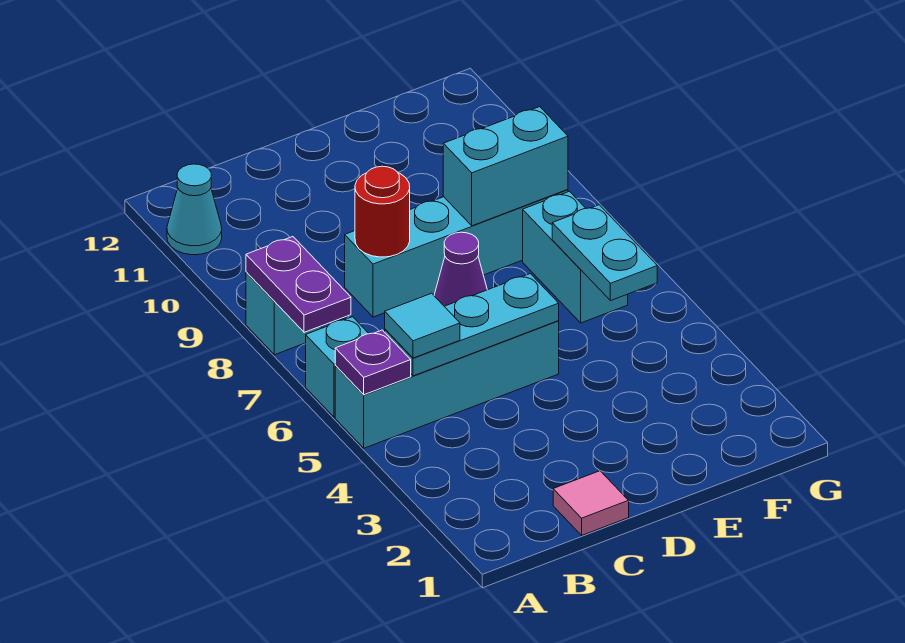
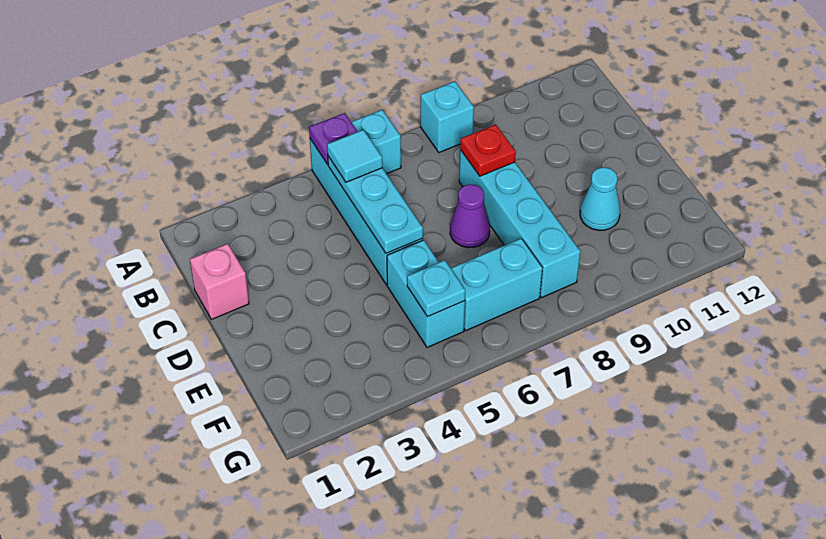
purple plate A7:A8 level 2 -> none
cyan cone A11 level 1 -> cyan cone E10 level 1
pink tile C1 level 1 -> pink brick C1 level 1
red round brick C8 level 2 -> red plate C8 level 2
cyan brick E8:F8 level 2 -> cyan brick E5:F5 level 1
cyan plate F5:F6 level 2 -> cyan plate F5 level 2

